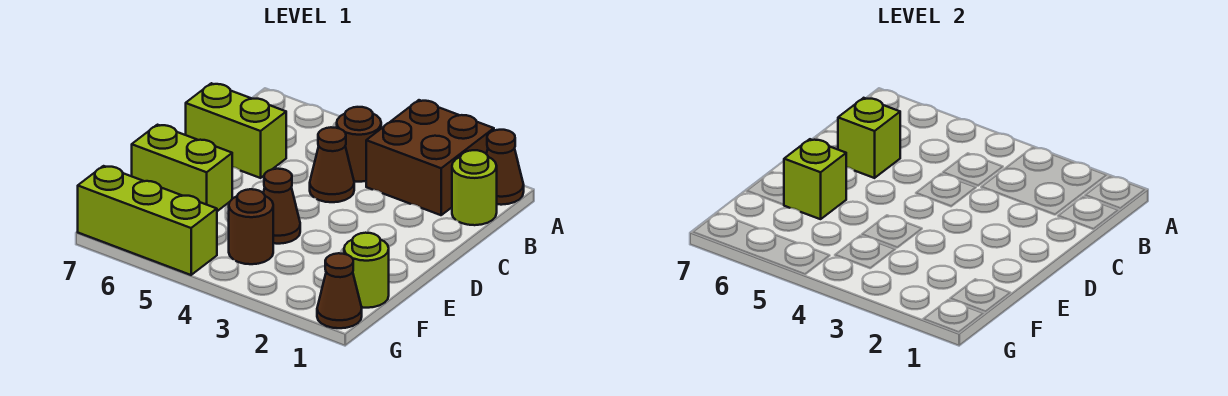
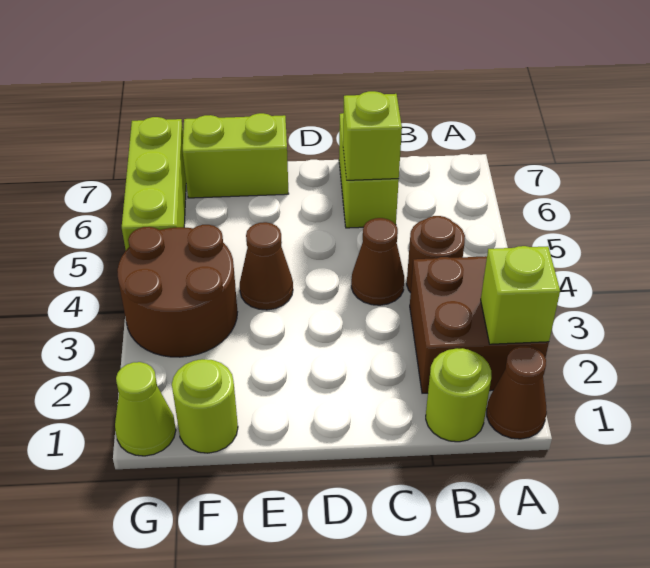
lime brick E6:E7 level 1 -> lime brick E7:F7 level 1
lime brick E6 level 2 -> lime brick A2 level 2
brown round brick F4 level 1 -> brown round brick F3:G4 level 1
brown cone G1 level 1 -> lime cone G1 level 1

